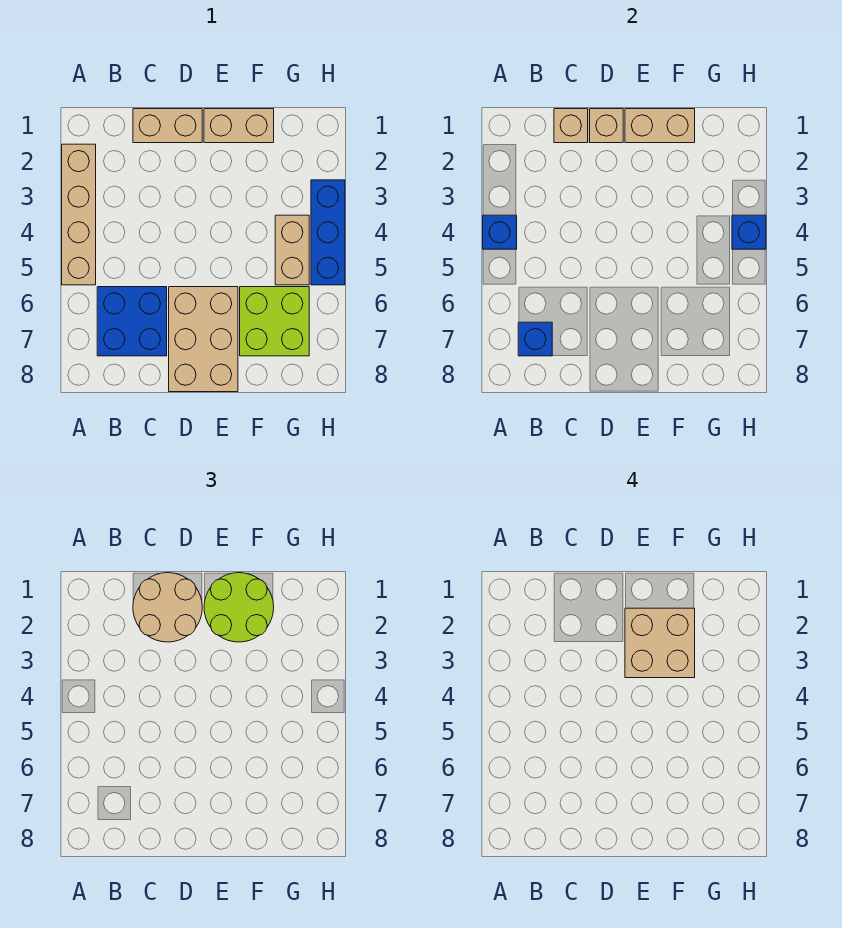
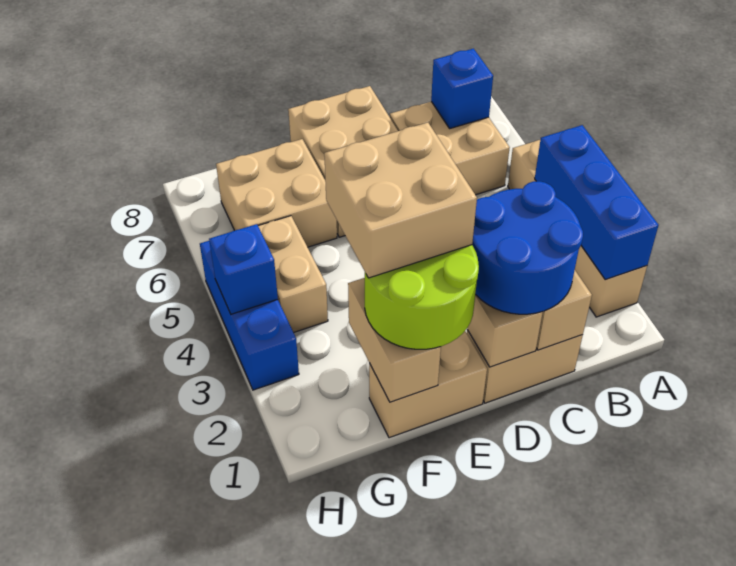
blue brick A4 level 2 -> blue brick A2:A4 level 2
blue brick B6:C7 level 1 -> tan brick B6:C7 level 1
tan round brick C1:D2 level 3 -> blue round brick C1:D2 level 3
tan brick E1:F1 level 2 -> tan brick F1:F2 level 2
lime brick F6:G7 level 1 -> tan brick F6:G7 level 1

